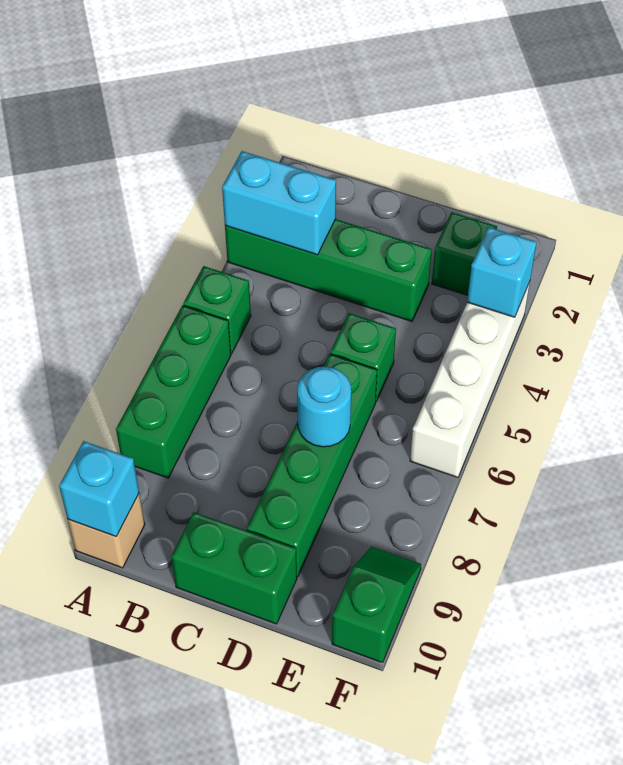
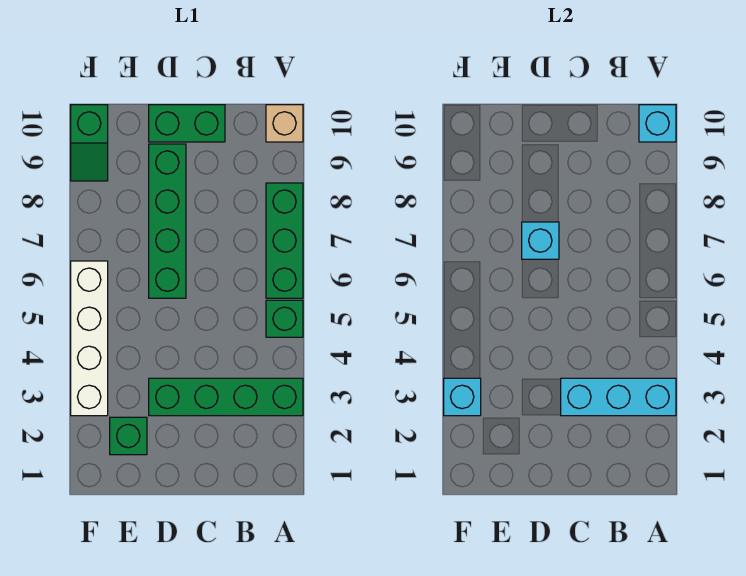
cyan brick A3:B3 level 2 -> cyan brick A3:C3 level 2
green brick D5 level 1 -> none
cyan round brick D7 level 2 -> cyan brick D7 level 2

